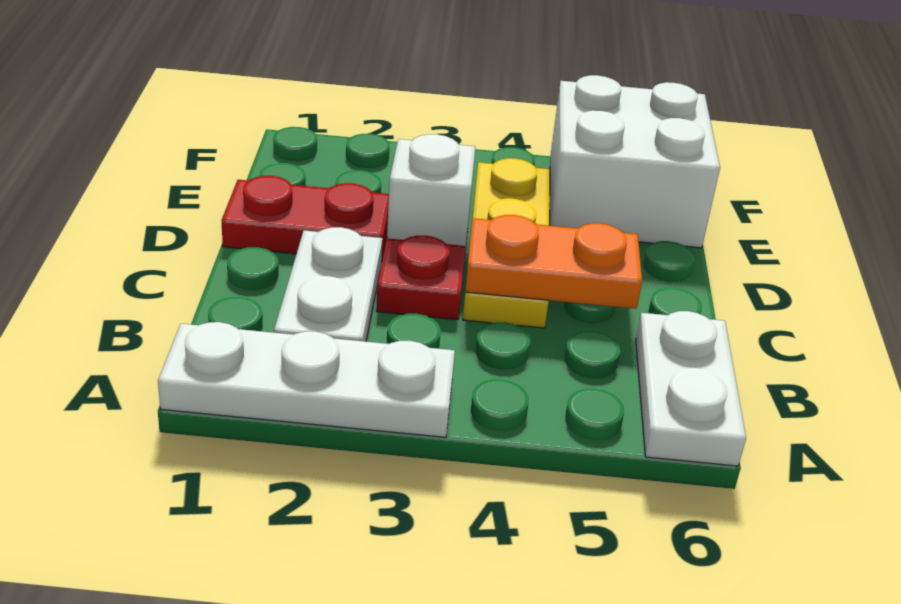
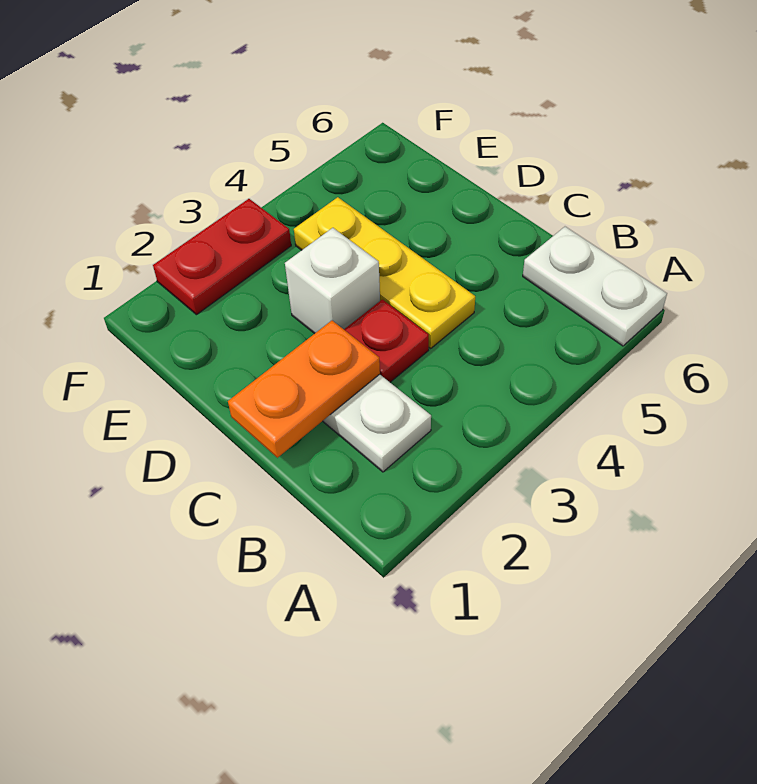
white plate A1:A3 level 1 -> none
orange plate C4:C5 level 2 -> orange plate C1:C2 level 2
red plate D1:D2 level 1 -> red plate F2:F3 level 1
white brick E5:F6 level 1 -> none

